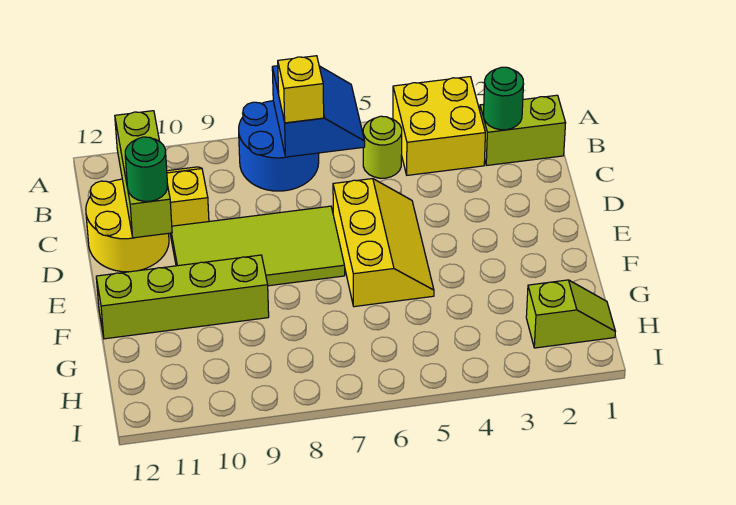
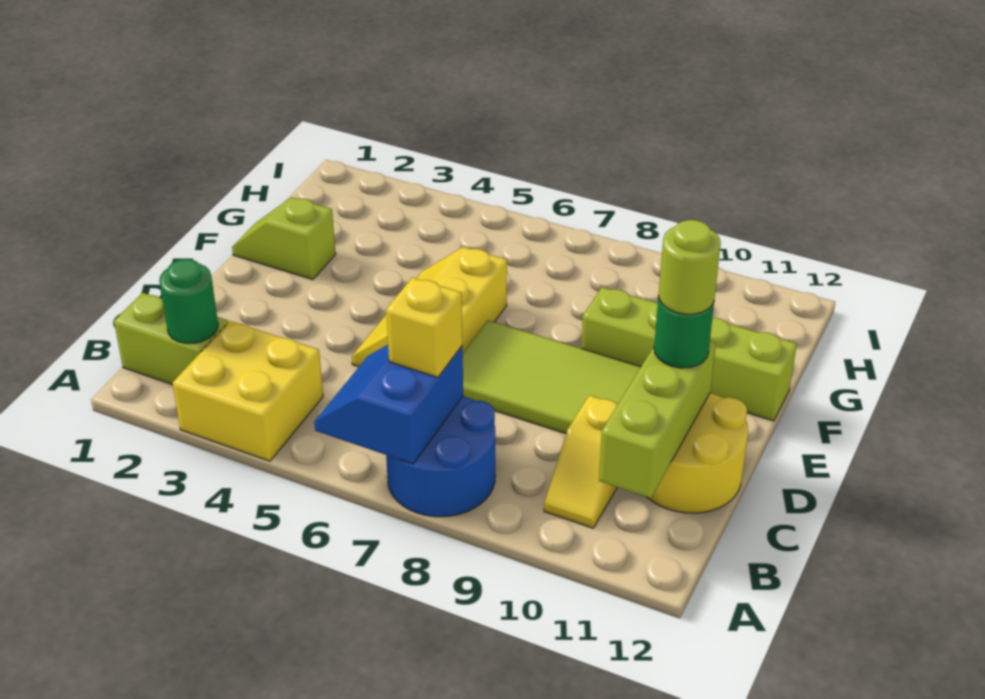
lime round brick B5 level 1 -> lime round brick D11 level 4
lime slope H1:H2 level 1 top 2 -> lime slope F1:F2 level 1 top 2

